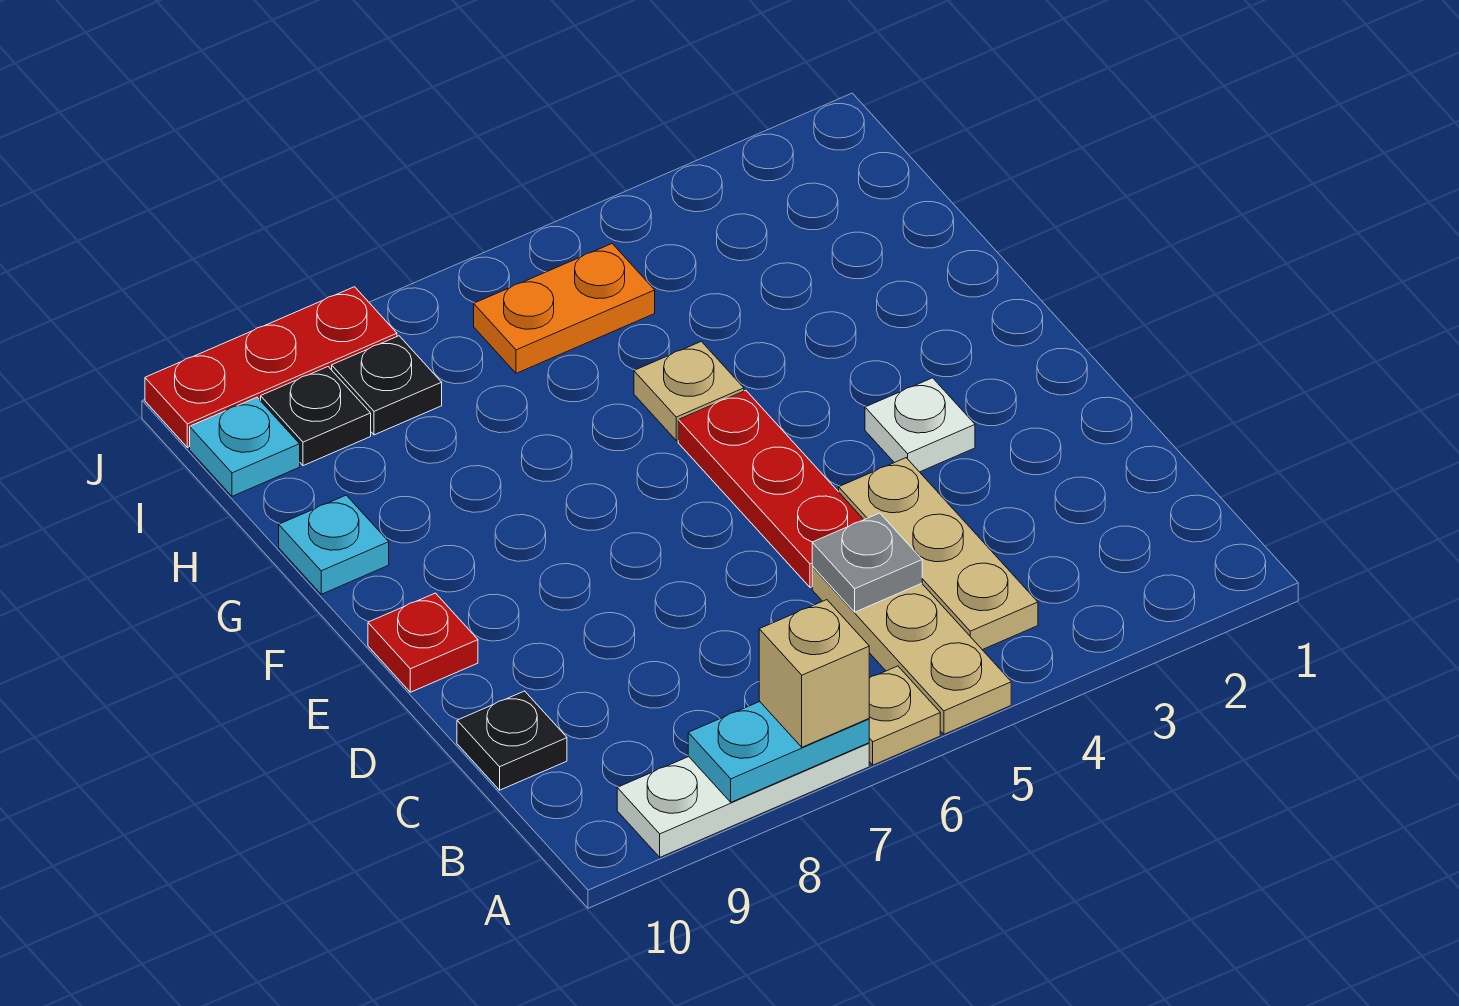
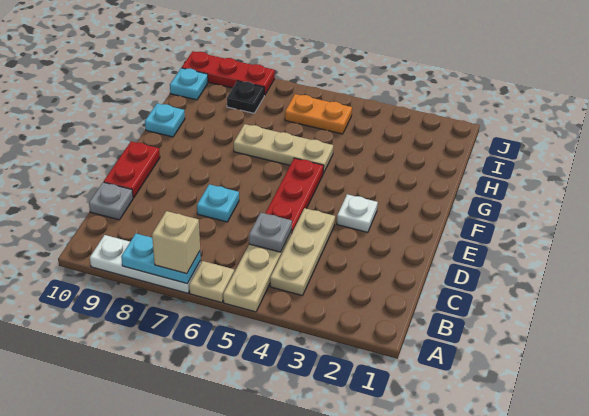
black plate C10 level 1 -> grey plate C10 level 1
none -> cyan plate D7 level 1
red plate E10 level 1 -> red plate D10:E10 level 1
tan plate G5 level 1 -> tan plate G5:G7 level 1
black plate I9 level 1 -> none

